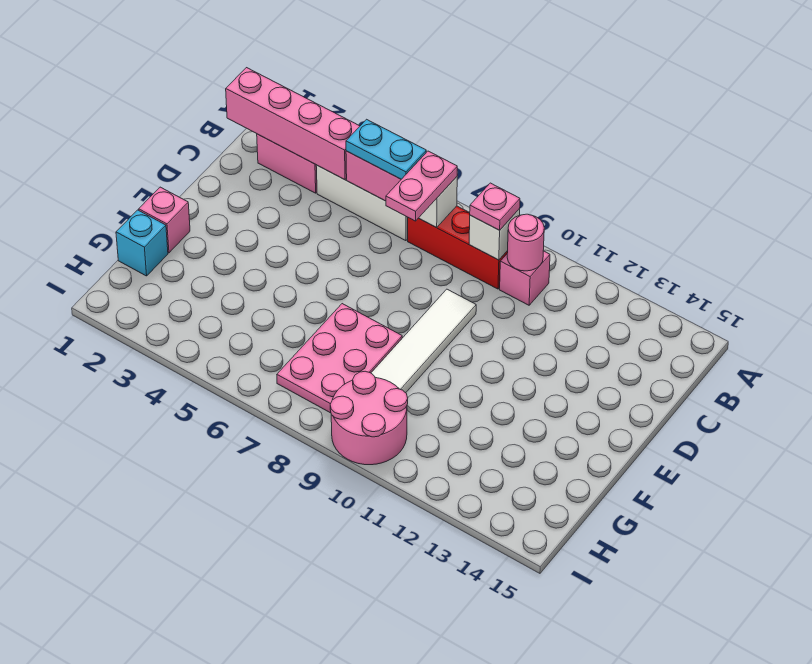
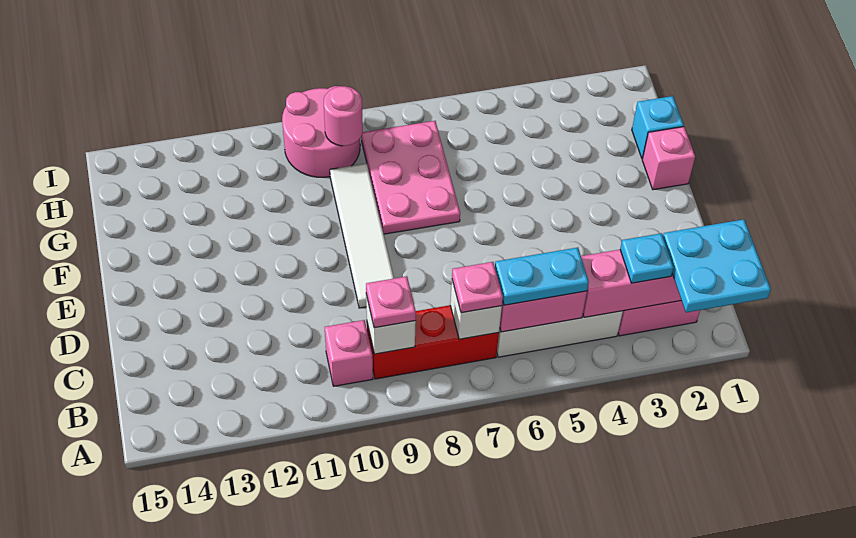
none -> cyan plate A1:B2 level 3
none -> cyan plate B3 level 3
pink plate B7:C7 level 3 -> pink plate B7 level 3
pink round brick B10 level 2 -> pink round brick H9 level 2

